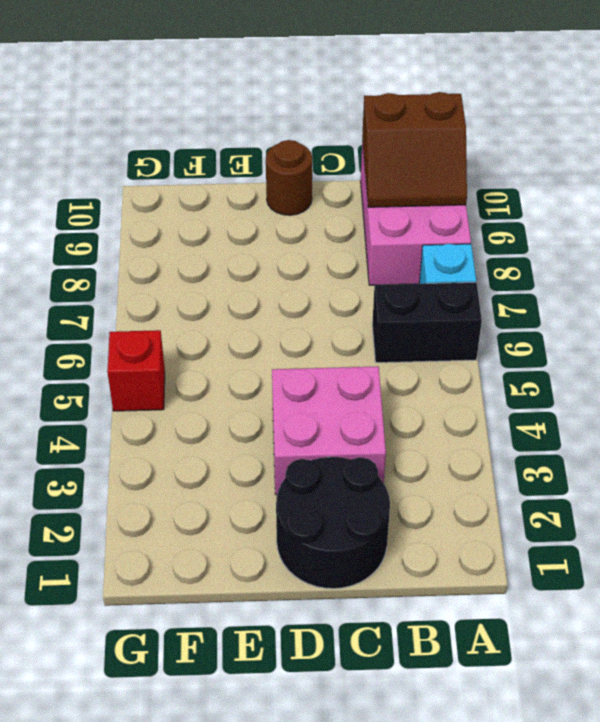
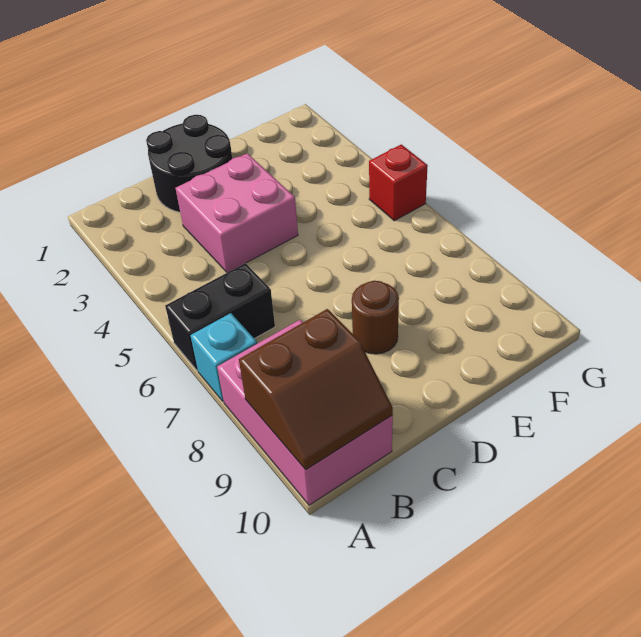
brown slope A9:B10 level 2 top 10 -> brown slope A9:B10 level 2 top 9
brown round brick D10 level 1 -> brown round brick D8 level 1

